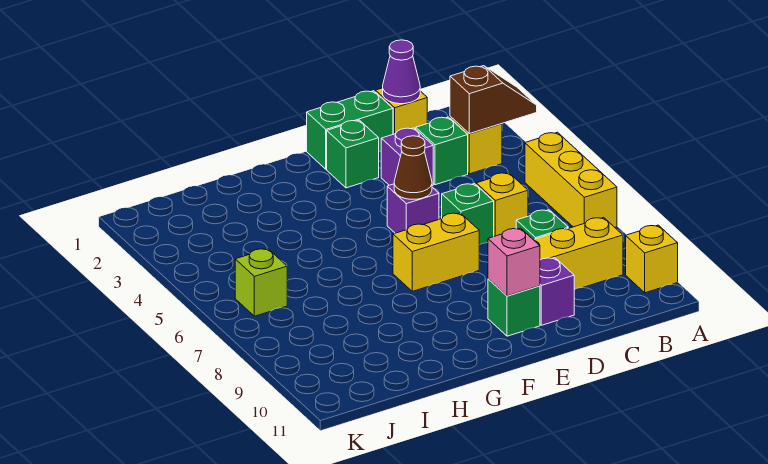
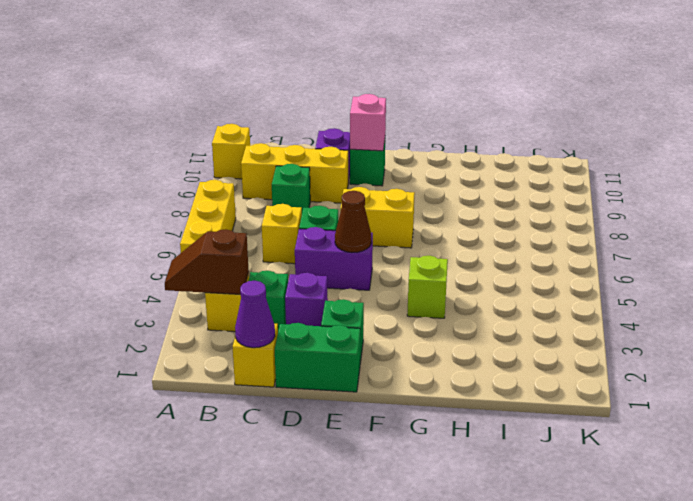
purple brick E5 level 1 -> purple brick D5:E5 level 1
lime brick J6 level 1 -> lime brick G4 level 1

